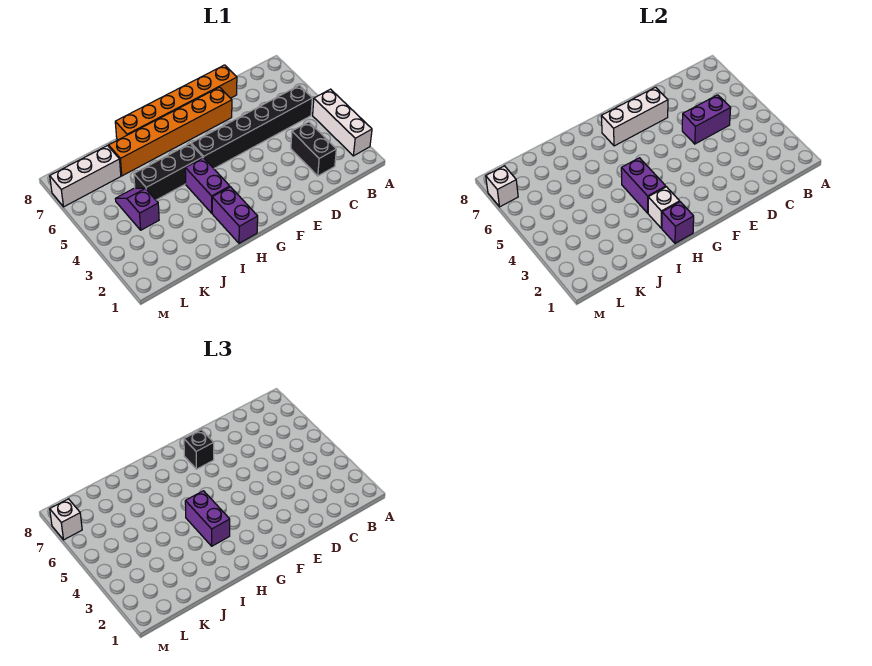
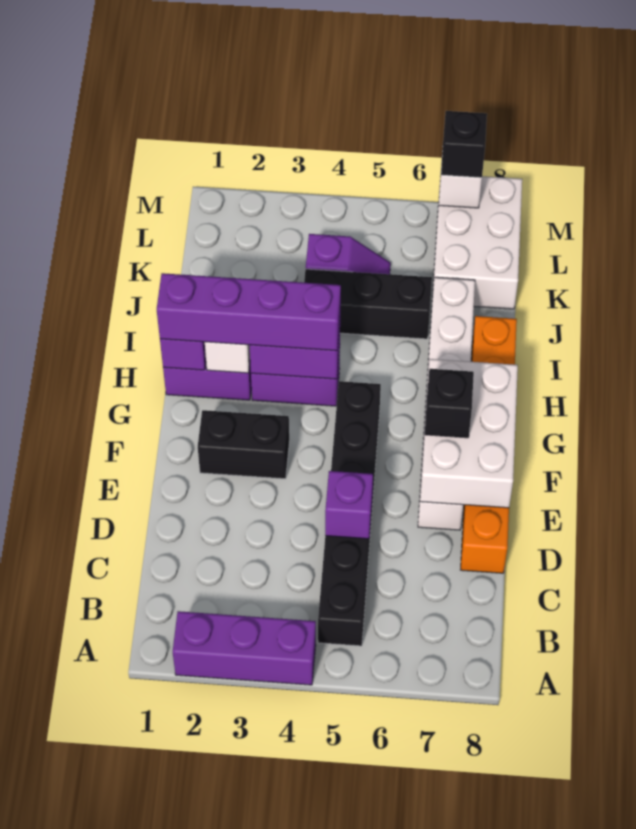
white brick A2:A4 level 1 -> purple brick A2:A4 level 1
black brick C2:C3 level 1 -> black brick F2:F3 level 1
purple brick C5:D5 level 2 -> purple brick D5 level 2
orange brick E7:J7 level 1 -> white brick E7:J7 level 1
white brick E7:G7 level 2 -> white brick E7:G8 level 2
purple brick H3:H4 level 3 -> purple brick H1:H4 level 3
black brick H5:J5 level 1 -> black brick J4:J6 level 1
white brick K7:M7 level 1 -> white brick K7:M8 level 1
white brick M7 level 3 -> black brick M7 level 3

